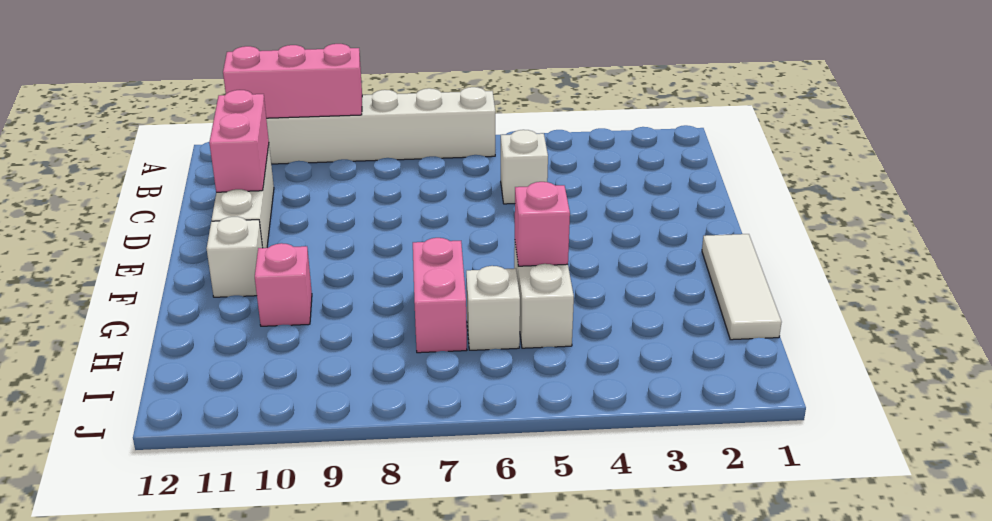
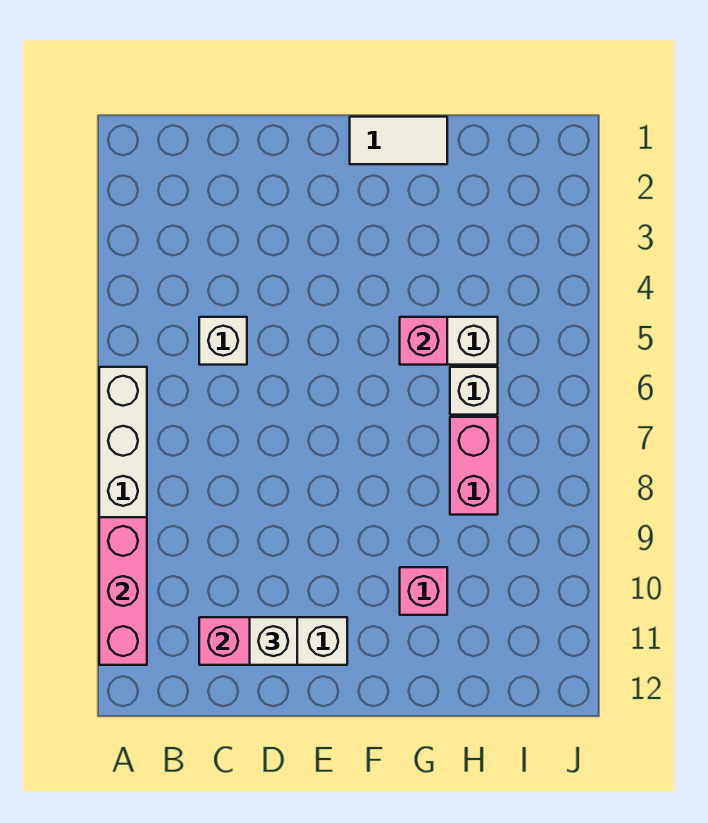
white tile F1:H1 level 1 -> white tile F1:G1 level 1
white brick F11 level 1 -> white brick D11 level 3
pink brick G7:H7 level 1 -> pink brick H7:H8 level 1

